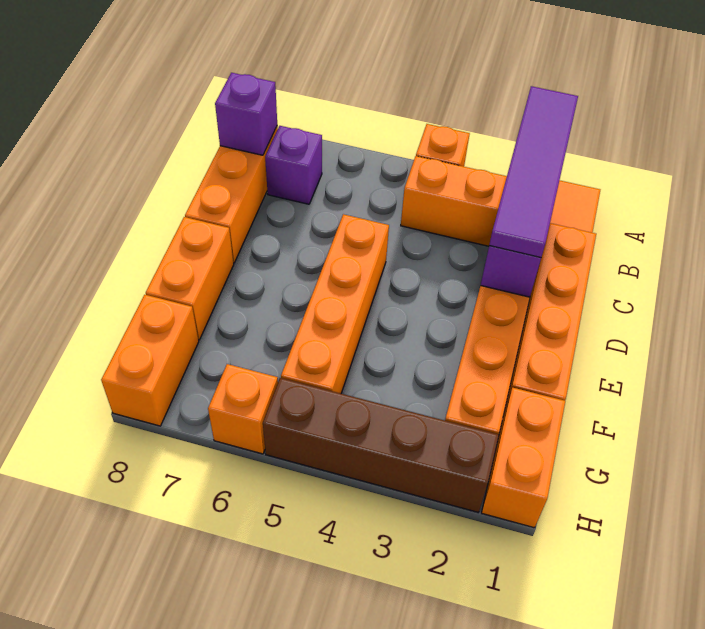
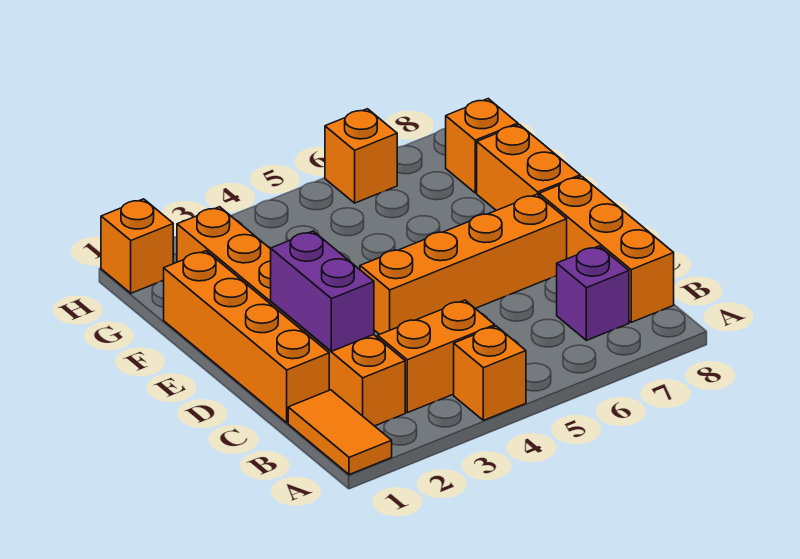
purple tile A2:D2 level 3 -> none
purple brick B8 level 2 -> none
orange brick D5:G5 level 1 -> orange brick D4:D7 level 1
orange brick G1:H1 level 1 -> orange brick H1 level 1
orange brick G8:H8 level 1 -> orange brick G8 level 1
brown brick H2:H5 level 1 -> none

